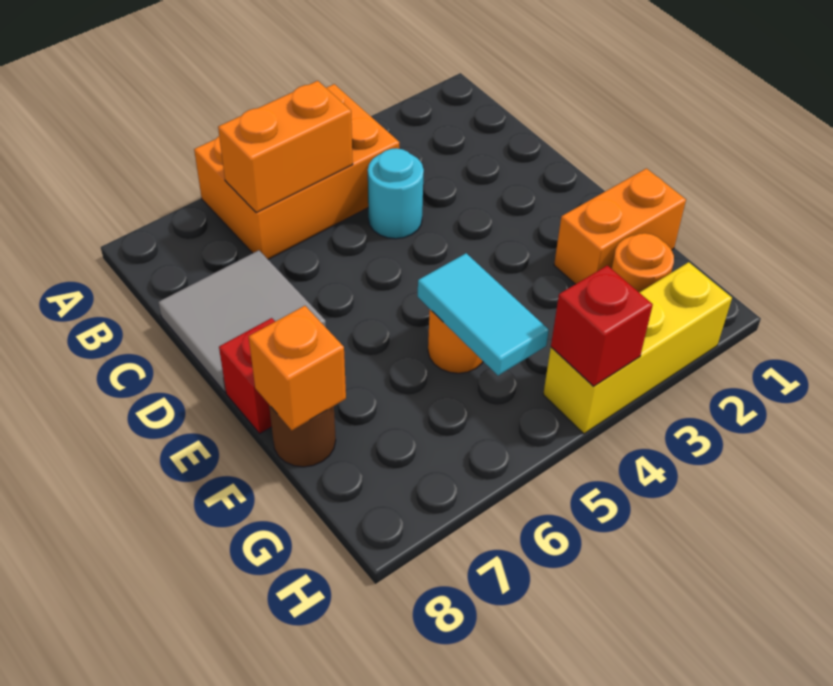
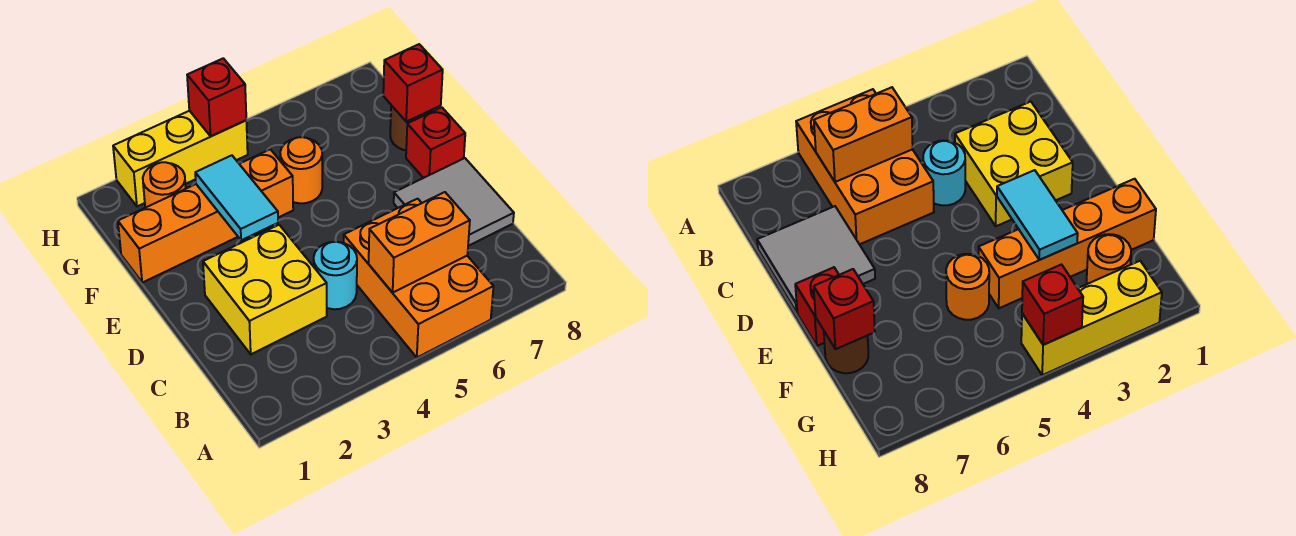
orange brick A4:B6 level 1 -> orange brick A5:C6 level 1
none -> yellow brick C2:D3 level 1
orange brick F1:F2 level 1 -> orange brick F1:F4 level 1
cyan tile F5:G5 level 2 -> cyan tile E3:F3 level 2
orange brick F8 level 2 -> red brick F8 level 2

